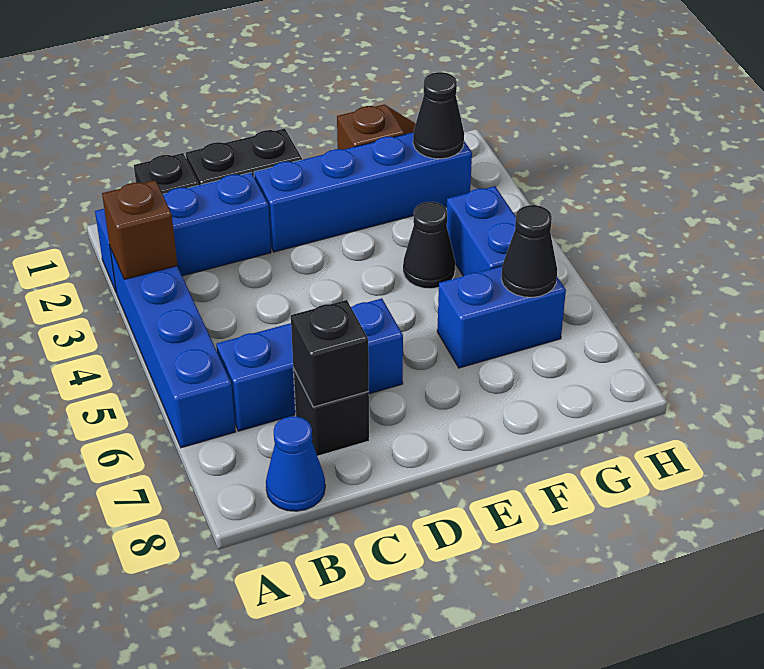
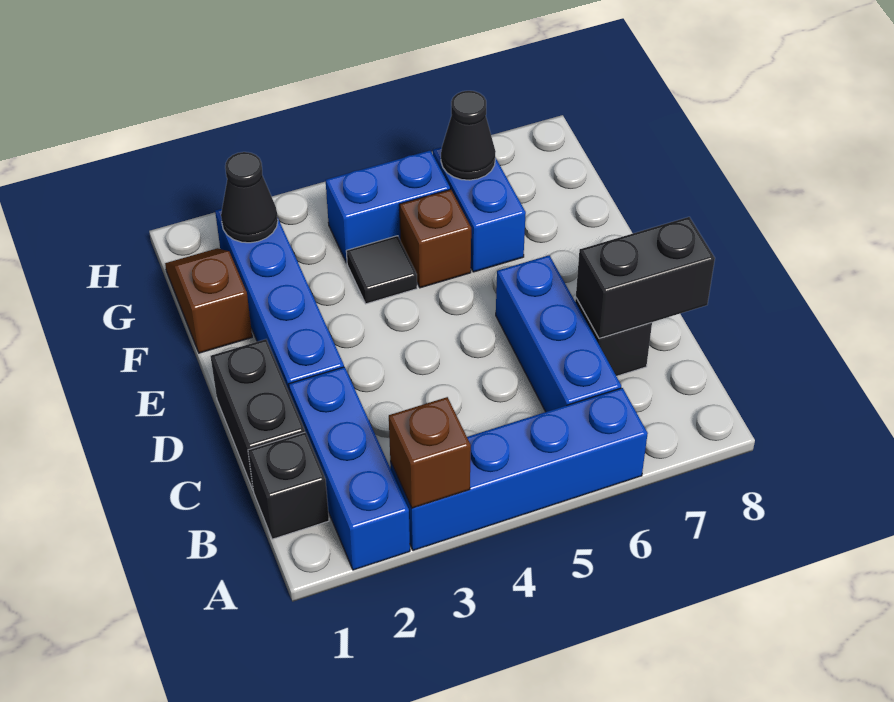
blue cone B8 level 1 -> none
black brick C7 level 2 -> black brick C7:C8 level 2
black cone F4 level 1 -> black tile F4 level 1
none -> brown brick F5 level 1

